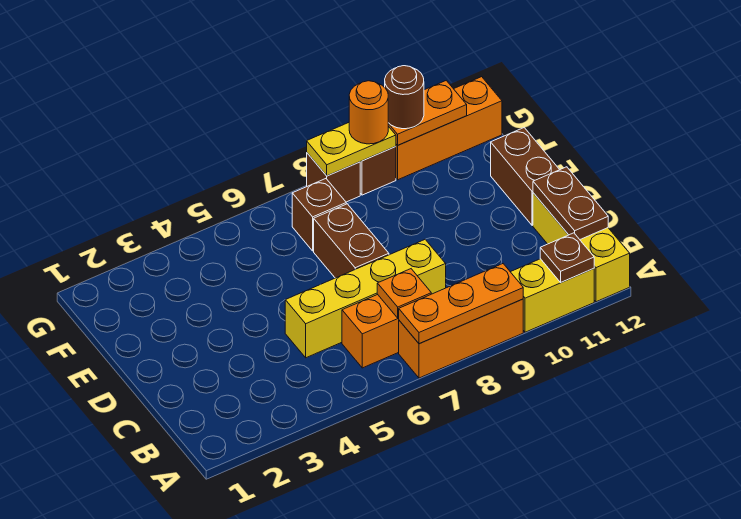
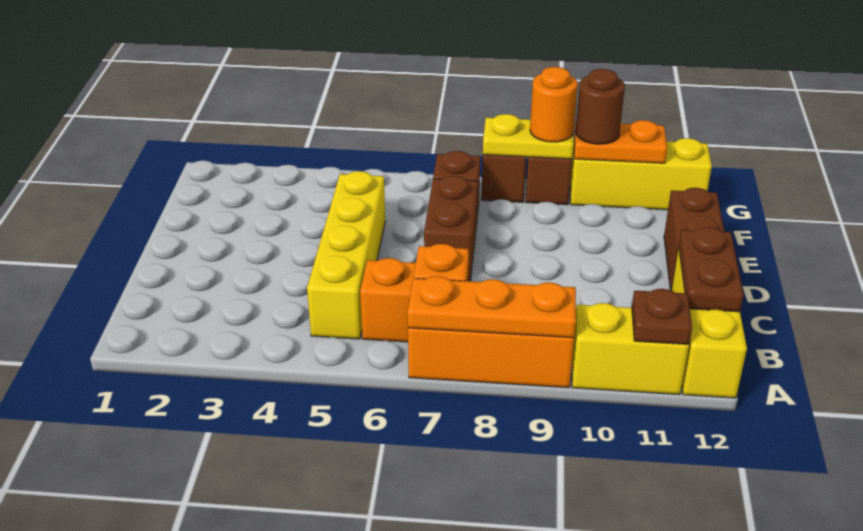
yellow brick C5:C8 level 1 -> yellow brick B5:E5 level 1
orange brick G10:G12 level 1 -> yellow brick G10:G12 level 1

